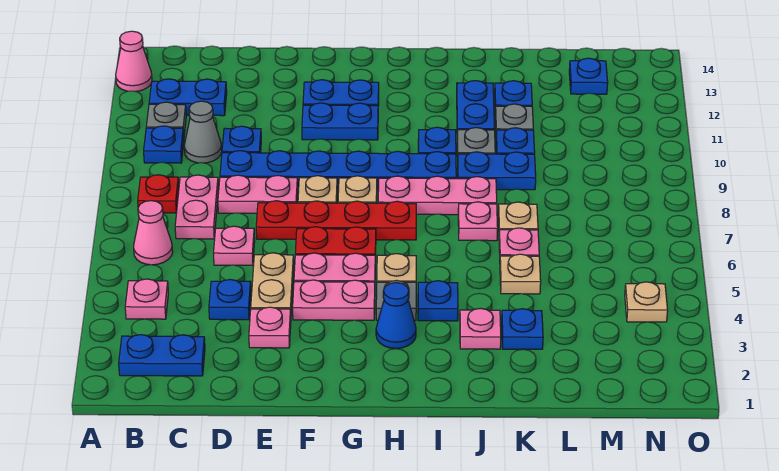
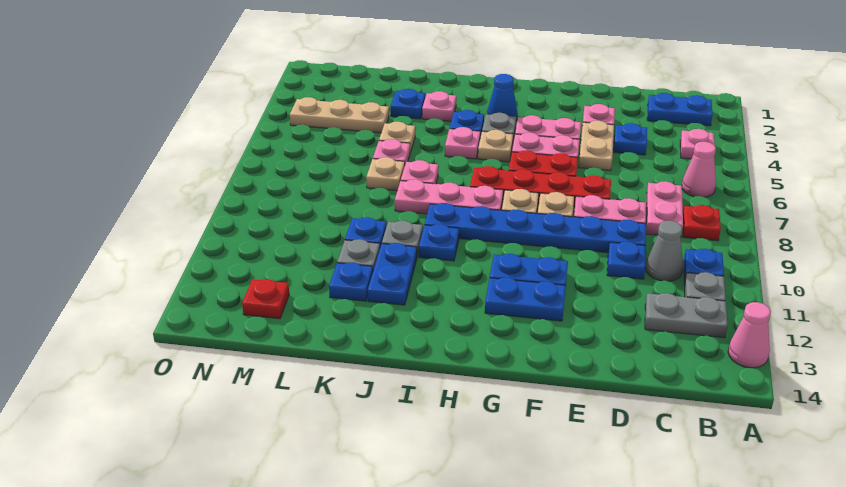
blue plate B12:C12 level 1 -> grey plate B12:C12 level 1
pink plate D6 level 1 -> pink plate I5 level 1
blue plate J9:K9 level 1 -> none
blue plate M13 level 1 -> red plate M13 level 1
tan plate N4 level 1 -> tan plate L4:N4 level 1

